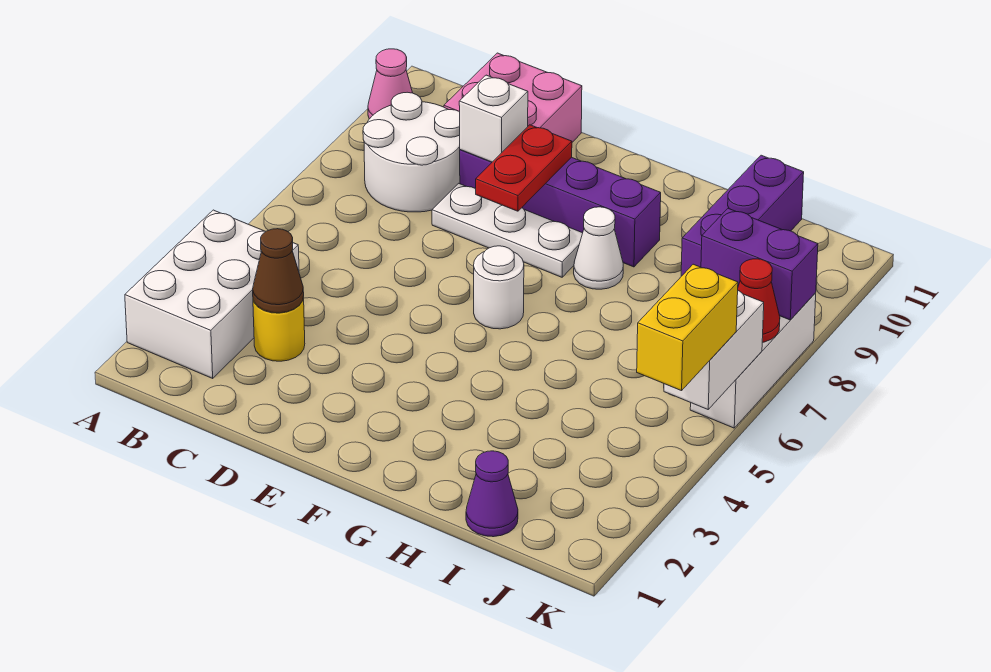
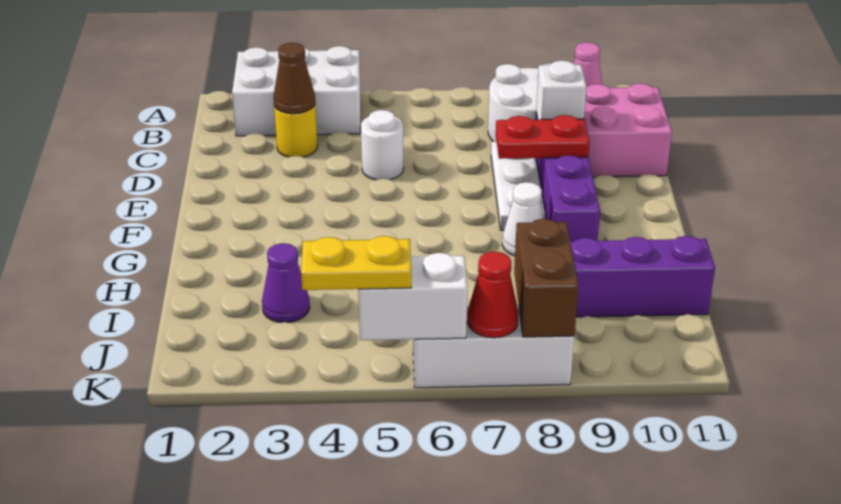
white round brick F6 level 1 -> white round brick D5 level 1
purple cone I1 level 1 -> purple cone I3 level 1
purple brick J8:K8 level 2 -> brown brick J8:K8 level 2
yellow brick K4:K5 level 3 -> yellow plate K4:K5 level 3

